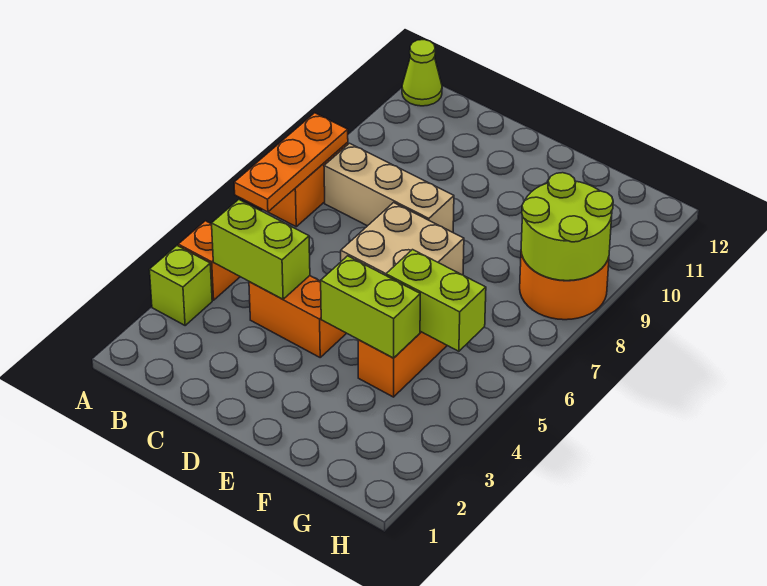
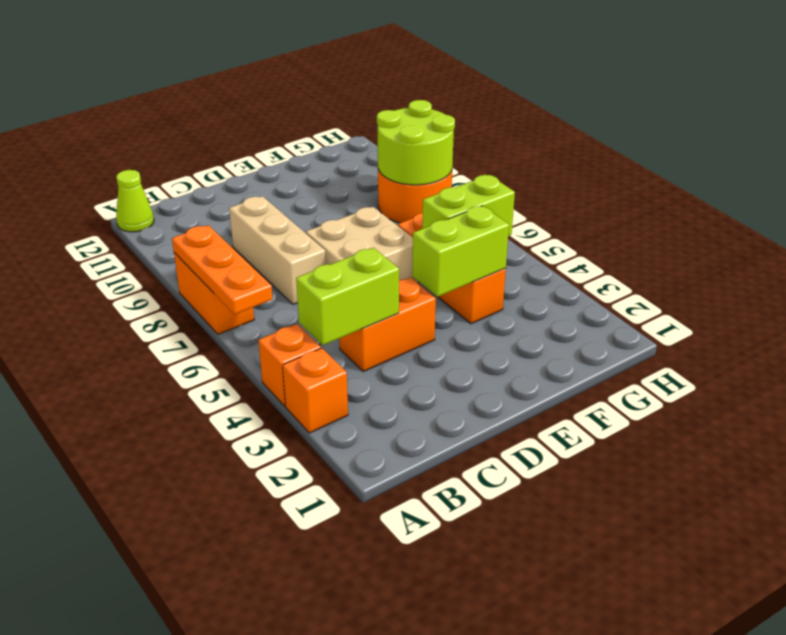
lime brick A3 level 1 -> orange brick A3 level 1
tan brick B8:D8 level 1 -> tan brick C7:C9 level 1

